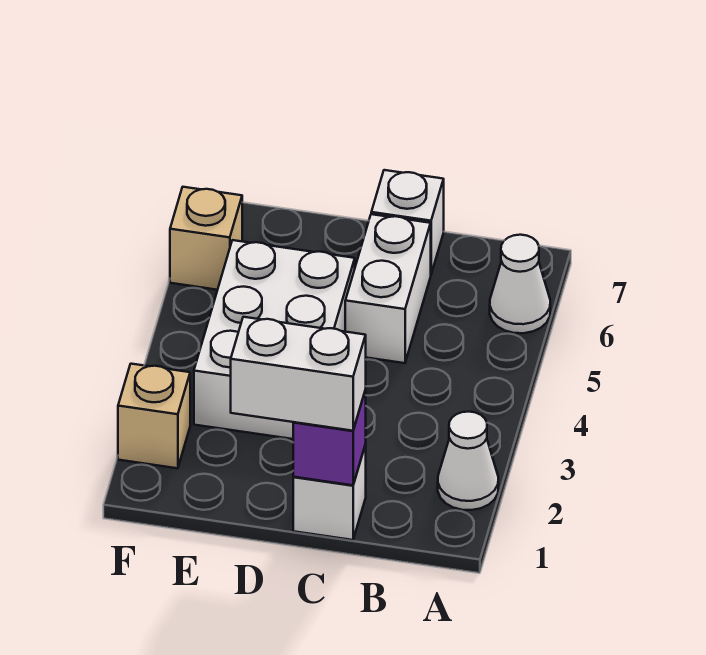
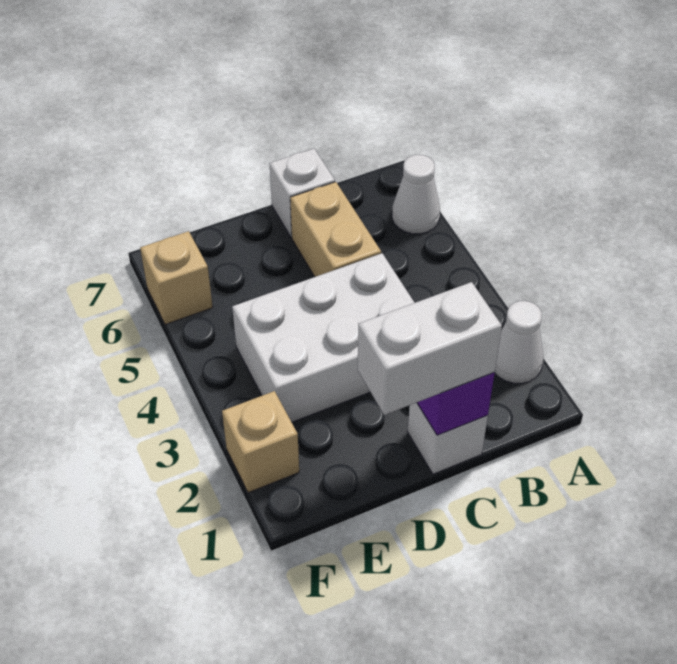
white brick C5:C6 level 1 -> tan brick C5:C6 level 1
white brick D3:E5 level 1 -> white brick C3:E4 level 1

